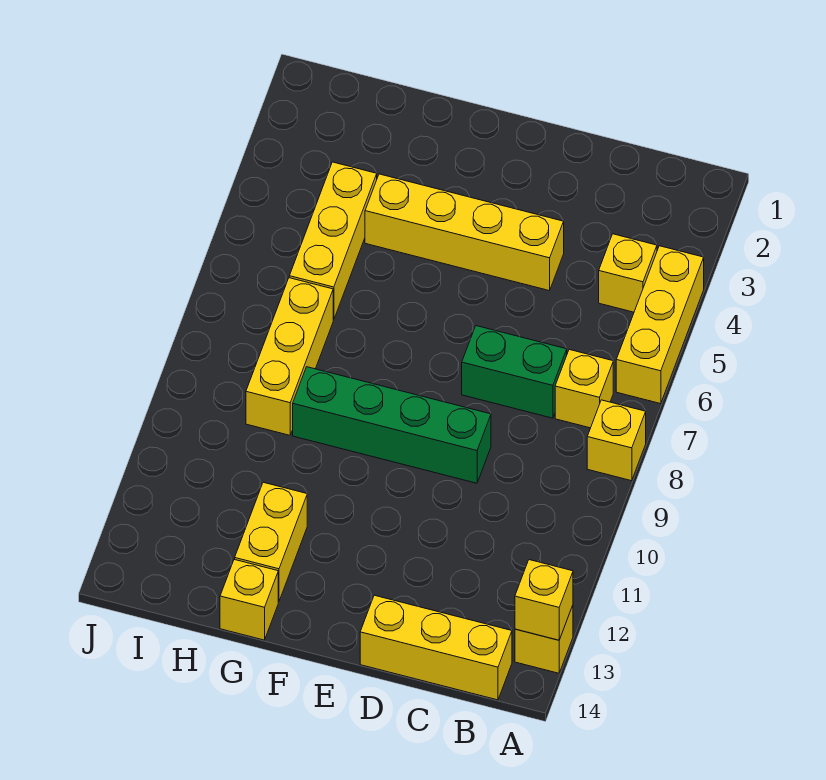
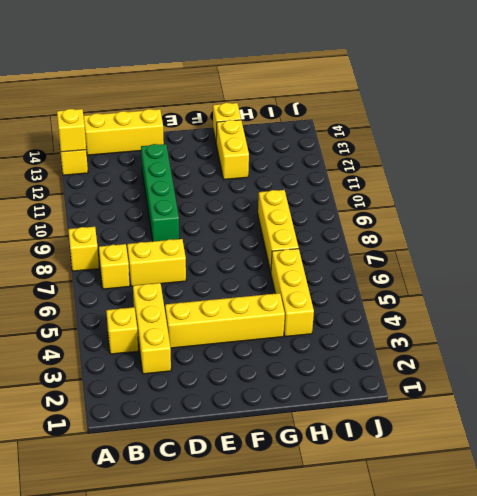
yellow brick A4:A6 level 1 -> yellow brick C3:C5 level 1
green brick C7:D7 level 1 -> yellow brick C7:D7 level 1
green brick D9:G9 level 1 -> green brick D9:D12 level 1

